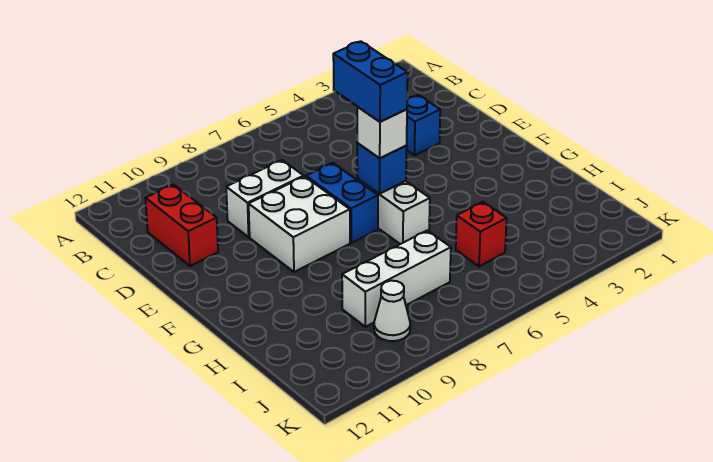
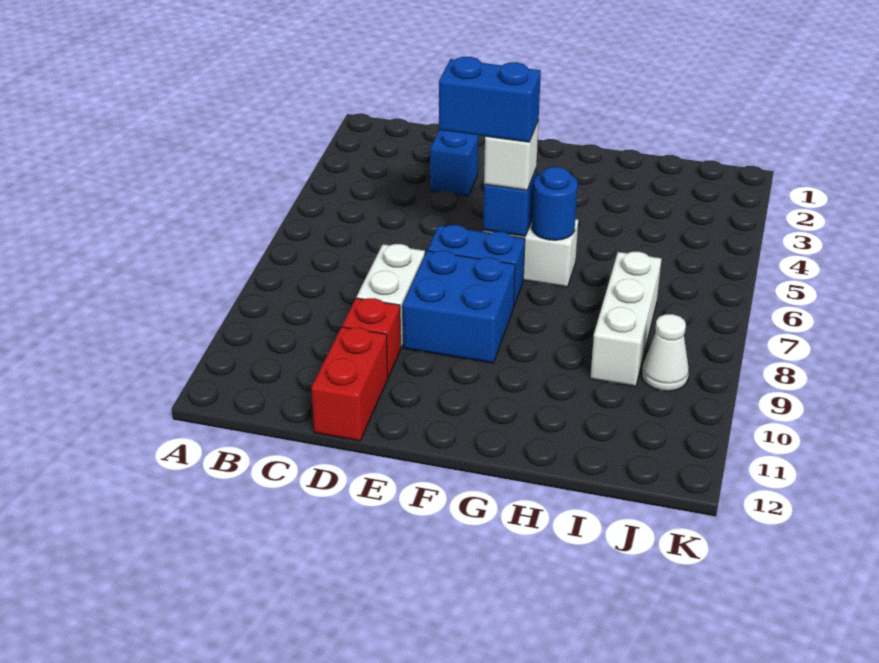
red brick C11:D11 level 1 -> red brick D11:D12 level 1
white brick E8:F9 level 1 -> blue brick E8:F9 level 1
none -> blue round brick G6 level 2
red brick I5 level 1 -> red brick D10 level 1

